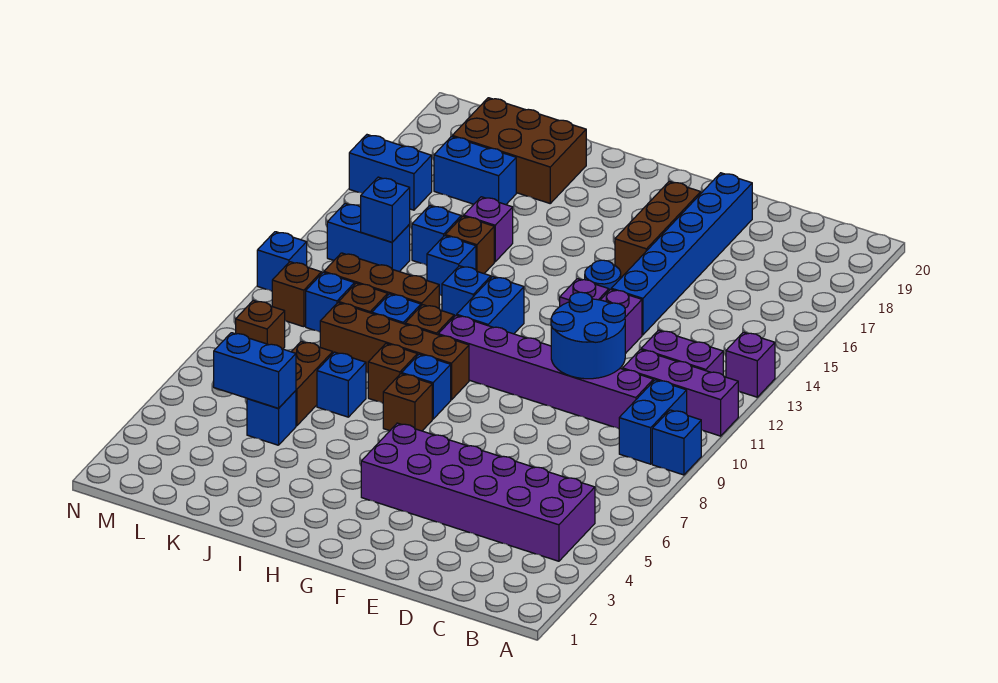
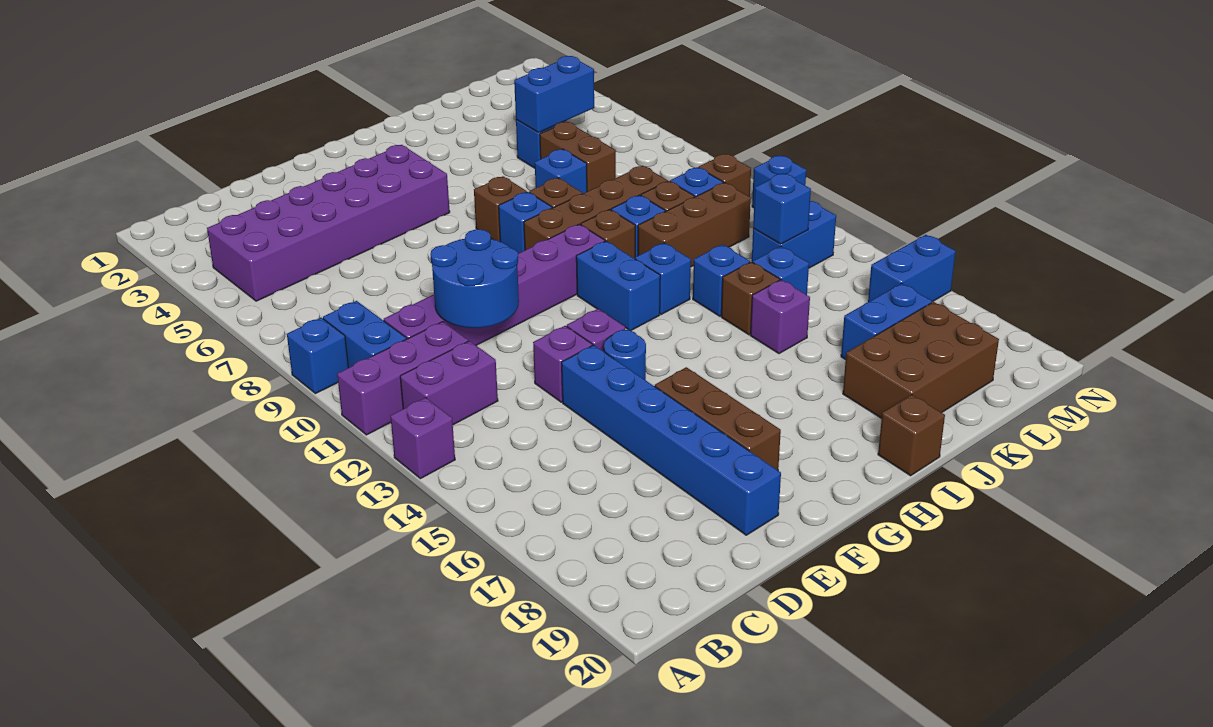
brown brick M8 level 1 -> brown brick I20 level 1

